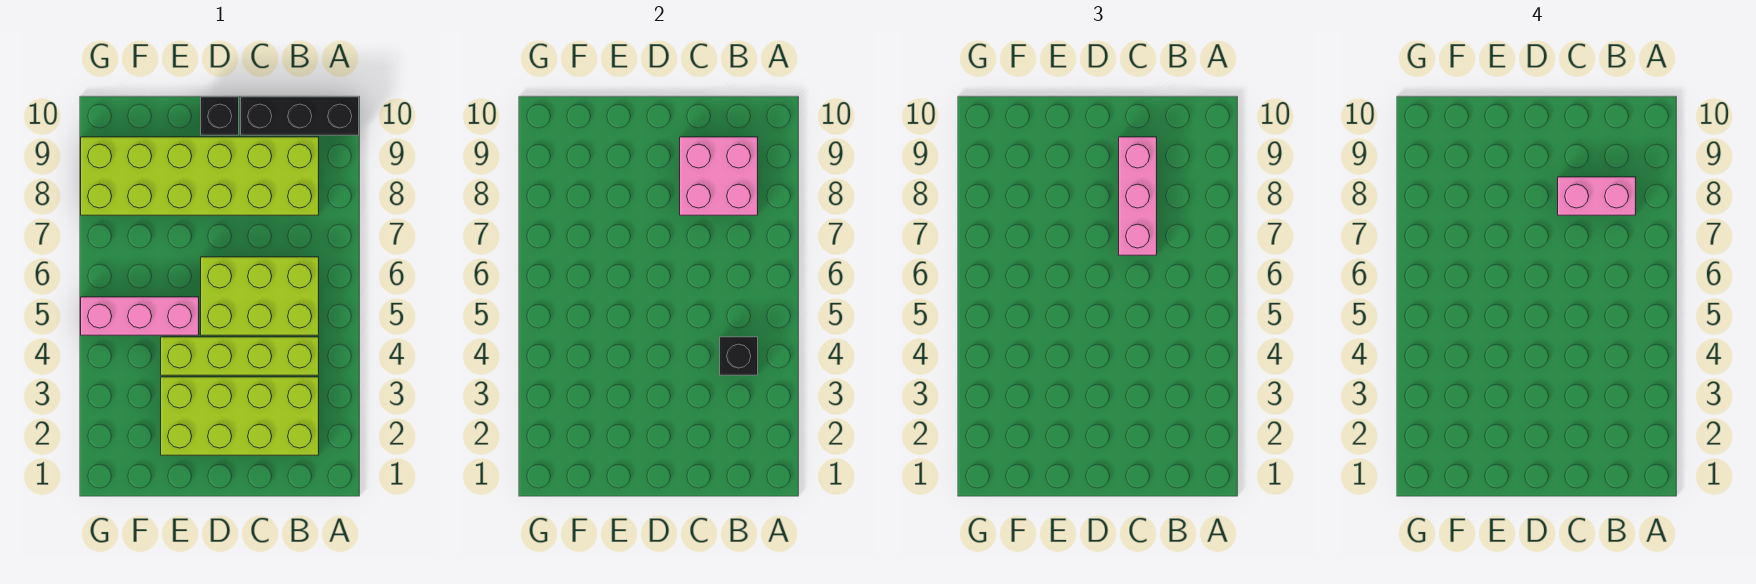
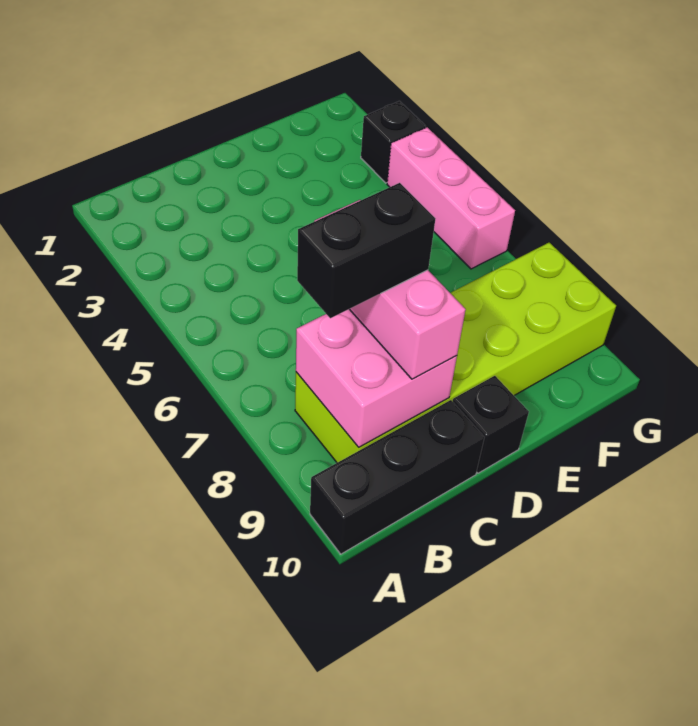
lime brick B2:E3 level 1 -> none
lime brick B4:E4 level 1 -> none
black brick B4 level 2 -> black brick G3 level 1
lime brick B5:D6 level 1 -> none
pink brick B8:C8 level 4 -> black brick B8:C8 level 4
pink brick E5:G5 level 1 -> pink brick G4:G6 level 1

